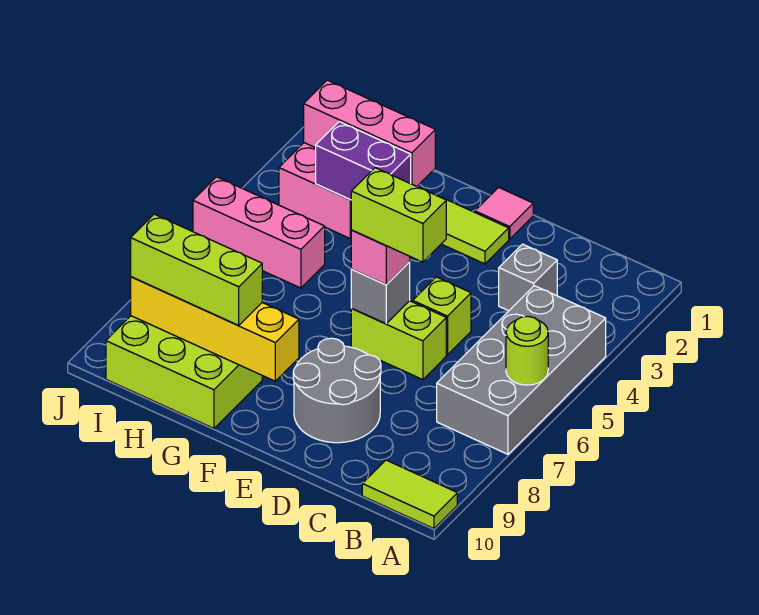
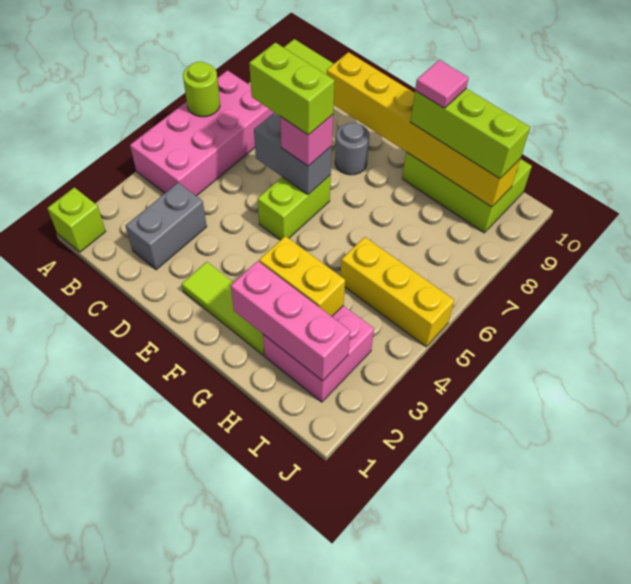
grey brick A4:B7 level 1 -> pink brick A4:B7 level 1
grey brick C3 level 1 -> grey brick C2:C3 level 1
lime brick D5 level 1 -> lime brick A1 level 1
lime brick D6:E6 level 1 -> lime brick E5:E6 level 1
grey round brick D8:E9 level 1 -> grey round brick E8 level 1
pink tile E1 level 1 -> pink tile G9 level 4
grey brick E6 level 2 -> grey brick D6:E6 level 2
yellow brick F9:I9 level 2 -> yellow brick D9:I9 level 2
purple brick G3:H3 level 2 -> yellow brick G3:H3 level 2
pink brick H5:J5 level 1 -> yellow brick H5:J5 level 1

